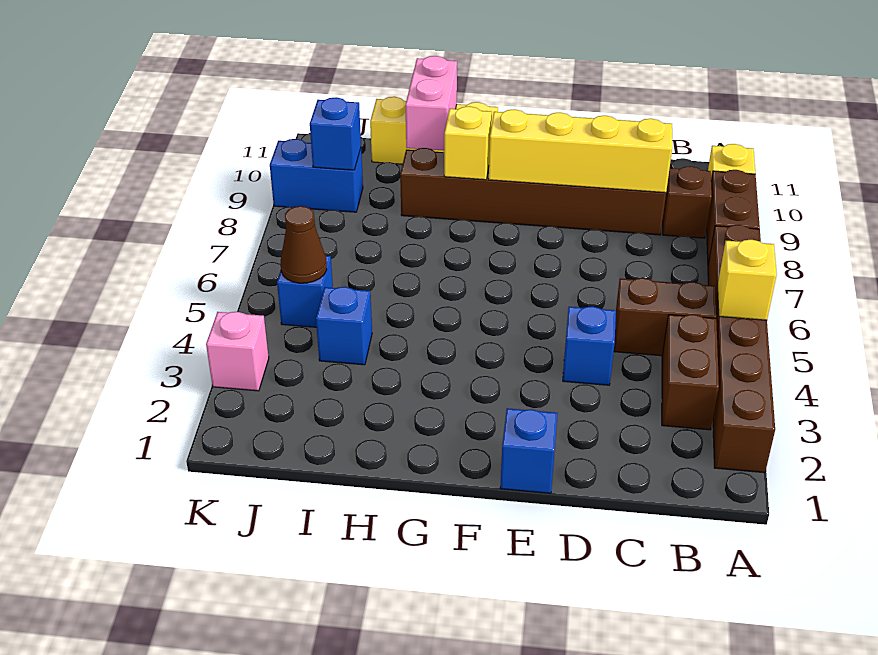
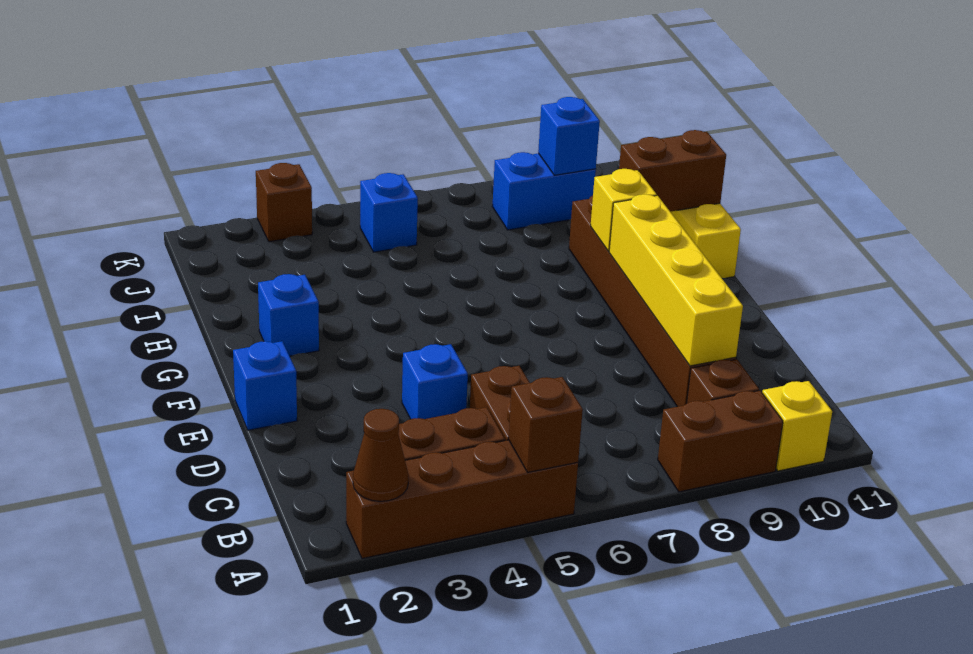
brown brick A2:A7 level 1 -> brown brick A2:A5 level 1
yellow brick A5 level 2 -> brown brick A5 level 2
pink brick H10:H11 level 2 -> brown brick H10:H11 level 2
blue brick I4 level 1 -> blue brick G2 level 1
brown cone J5 level 2 -> brown cone A2 level 2
blue brick J9:K9 level 1 -> blue brick J8:J9 level 1
pink brick K3 level 1 -> brown brick K3 level 1

